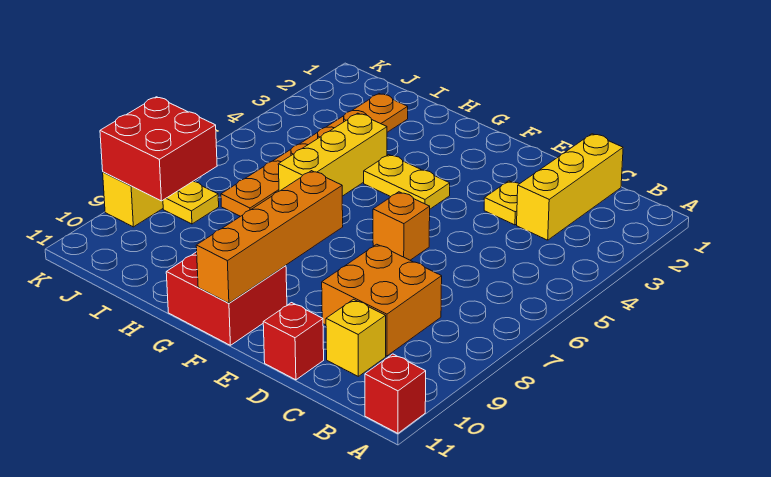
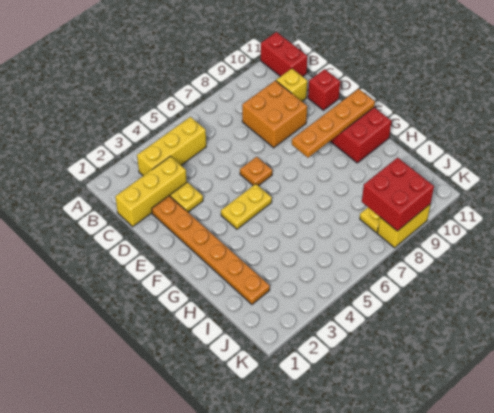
red brick A11 level 1 -> red brick A11:B11 level 1
orange brick E6 level 1 -> orange plate E6 level 1
yellow plate F4:G4 level 1 -> yellow plate F4:F5 level 1
orange brick F8:F11 level 2 -> orange plate F8:F11 level 2
yellow brick H4:H6 level 1 -> yellow brick B3:B5 level 1
orange plate I2:I7 level 1 -> orange plate D2:I2 level 1

